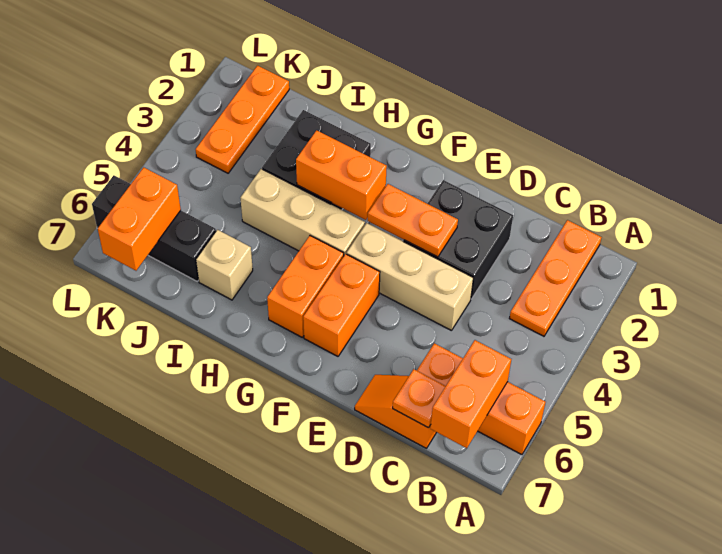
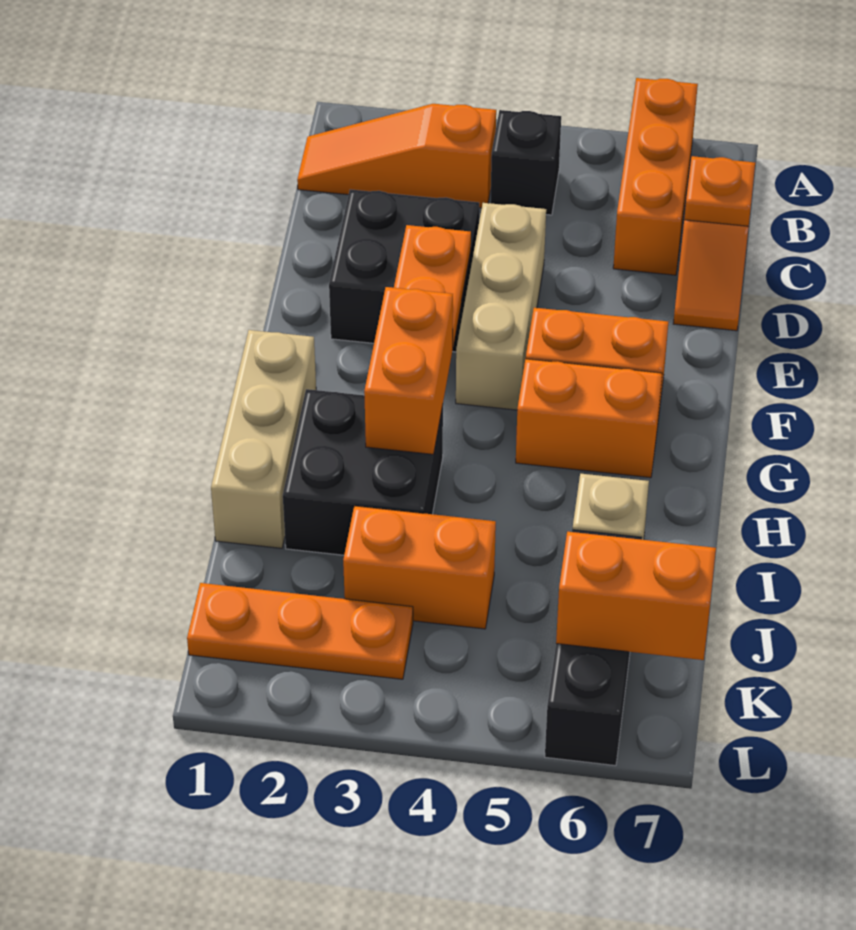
orange plate B1:B3 level 1 -> orange slope B1:B3 level 1 top 3
none -> black brick B4 level 1
orange brick B6:B7 level 2 -> orange brick J3:J4 level 1
tan brick G4:I4 level 1 -> tan brick G1:I1 level 1

